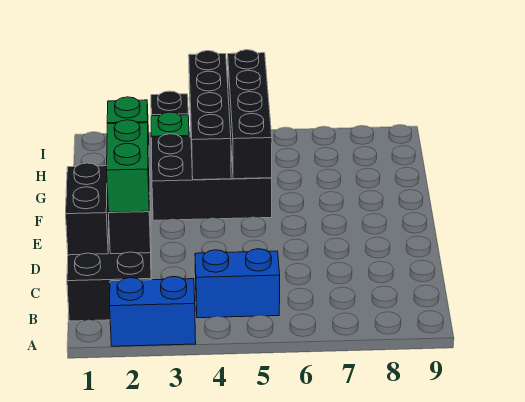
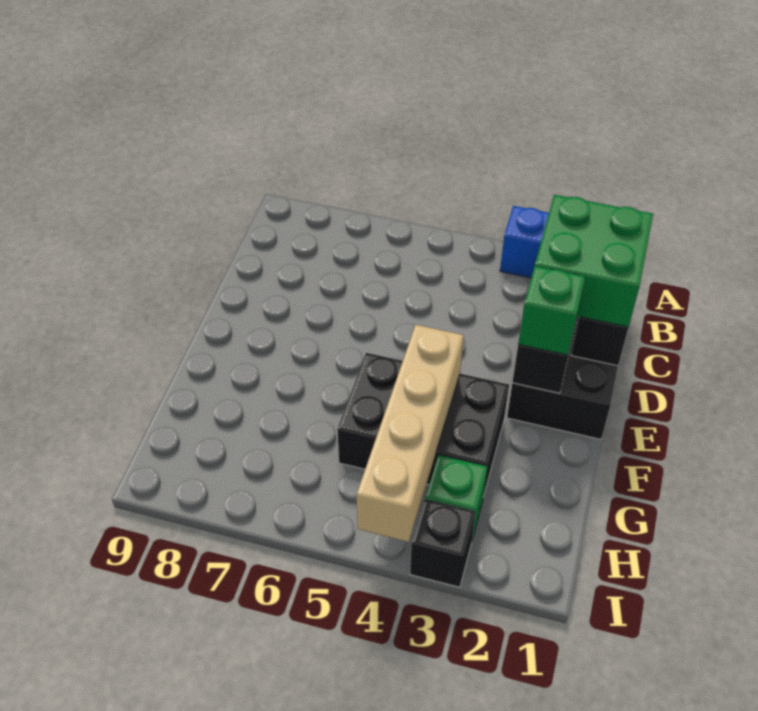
blue brick B4:B5 level 1 -> none
green brick C2:D2 level 3 -> green brick C1:D2 level 3
black brick F4:I4 level 2 -> tan brick F4:I4 level 2
black brick F5:I5 level 2 -> none

